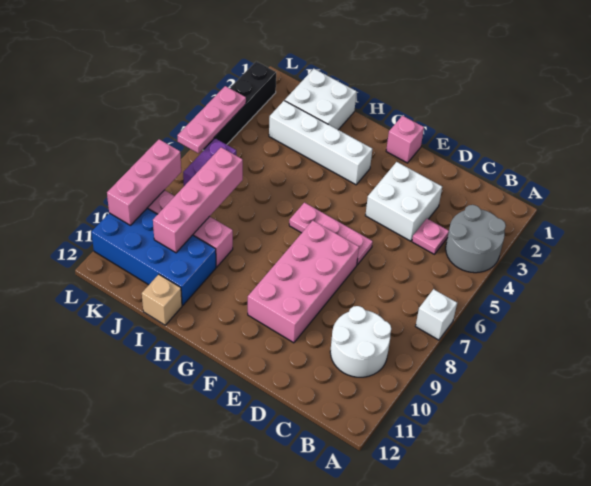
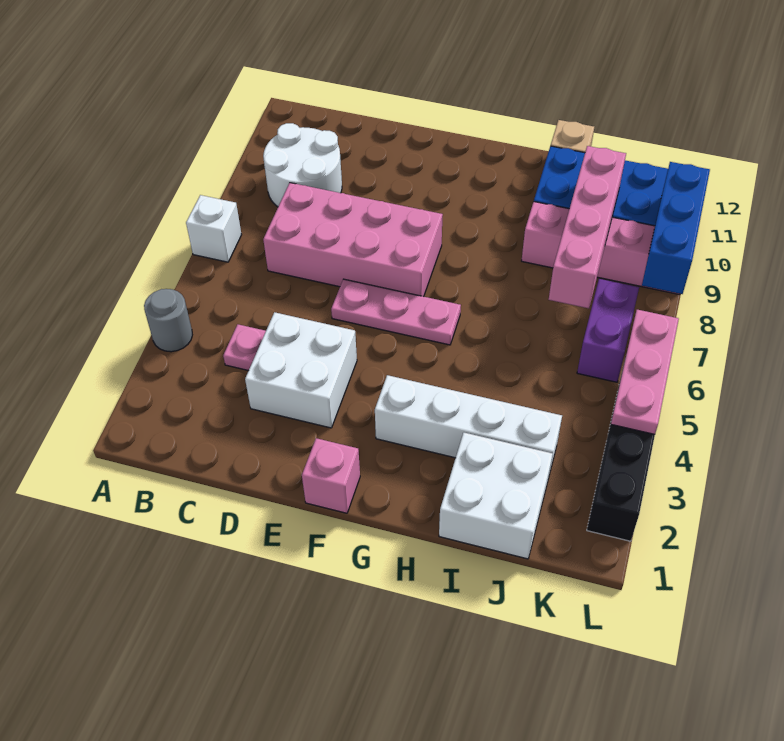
grey round brick A3:B4 level 1 -> grey round brick A4 level 1
pink brick E7:F10 level 1 -> pink brick C7:F8 level 1
pink brick L8:L10 level 2 -> blue brick L8:L10 level 2

